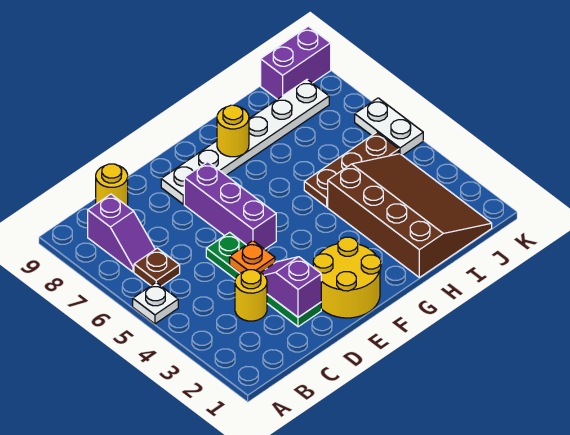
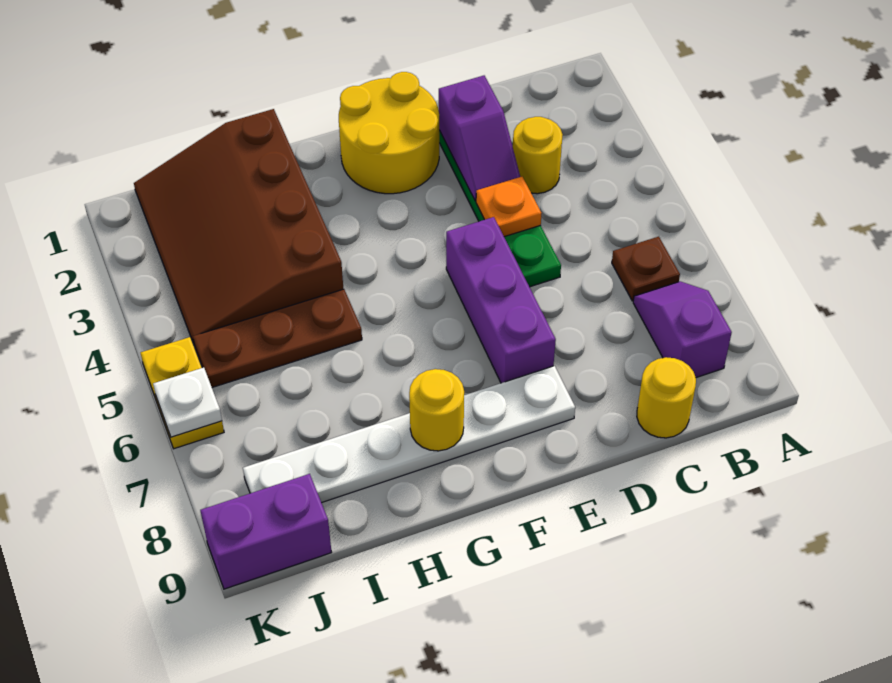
white plate A5 level 1 -> white plate K6 level 2
white plate K5:K6 level 1 -> yellow plate K5:K6 level 1

